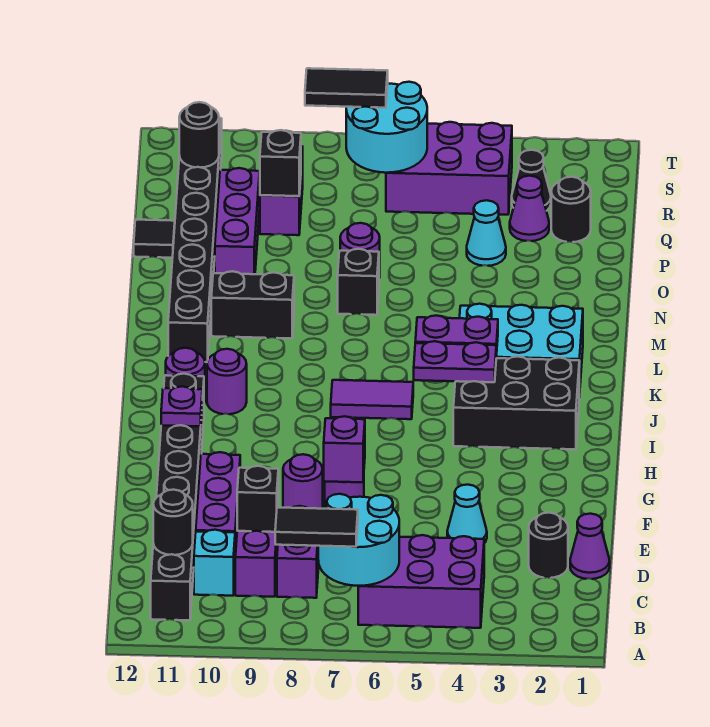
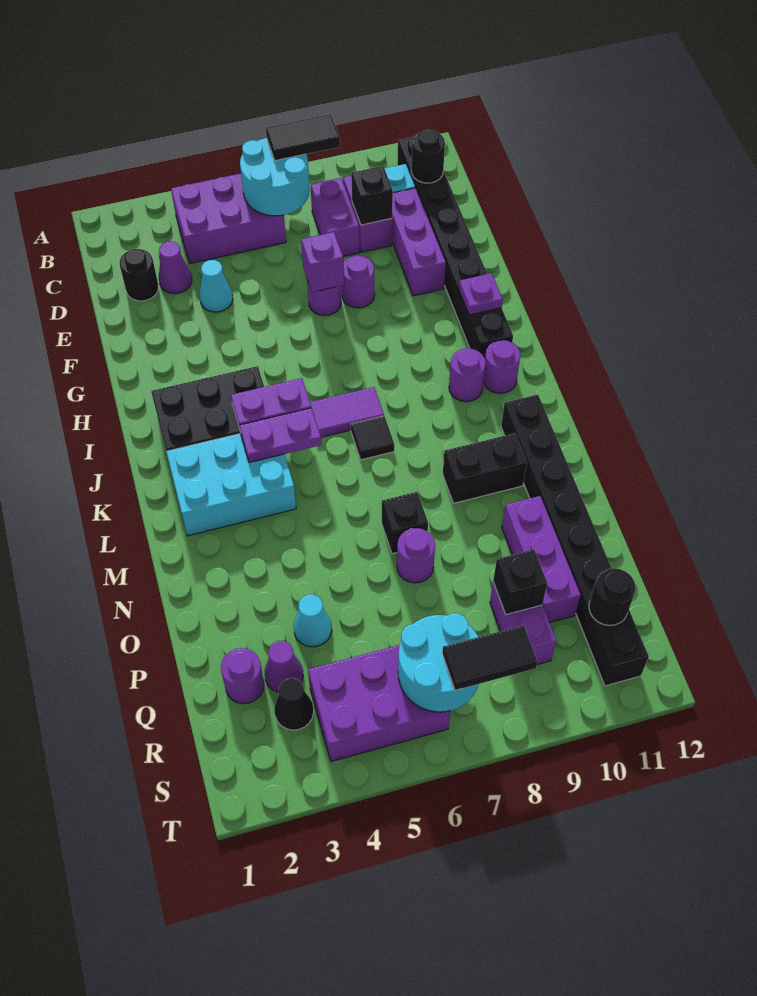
purple cone D1 level 1 -> purple cone D3 level 1
black tile P12 level 1 -> black tile K7 level 1
black round brick Q2 level 1 -> purple round brick Q2 level 1

